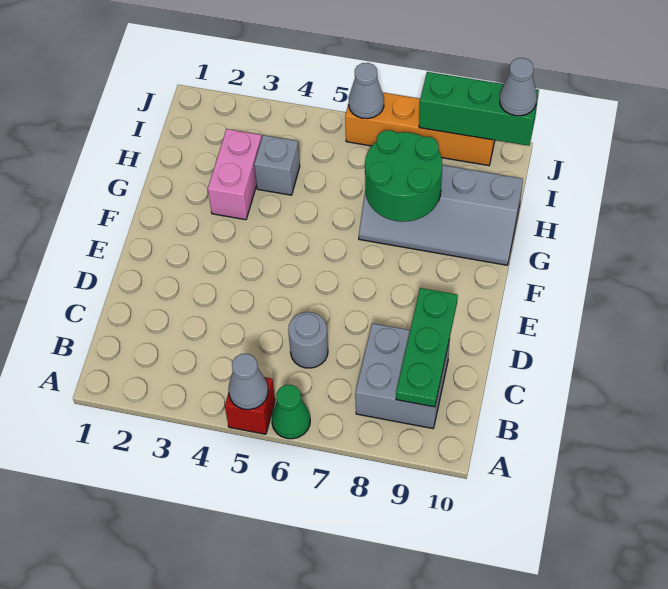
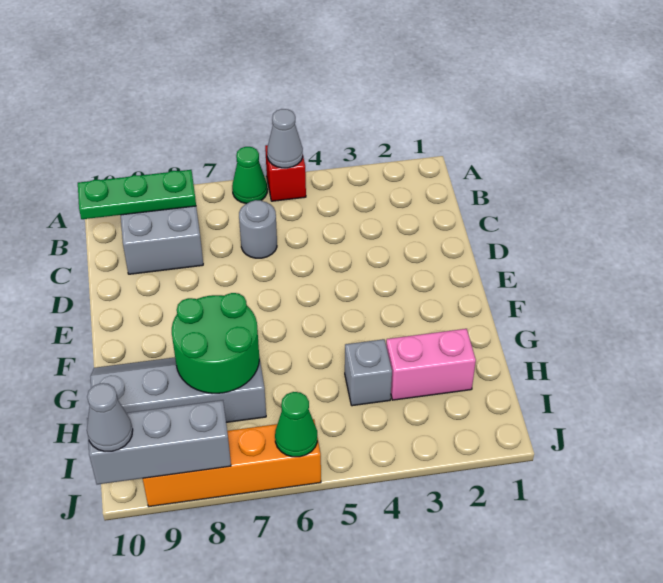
green plate B9:D9 level 2 -> green plate B8:B10 level 2
pink brick G3:H3 level 1 -> pink brick H2:H3 level 1
grey cone J6 level 2 -> green cone J6 level 2
green brick J8:J10 level 2 -> grey brick J8:J10 level 2

